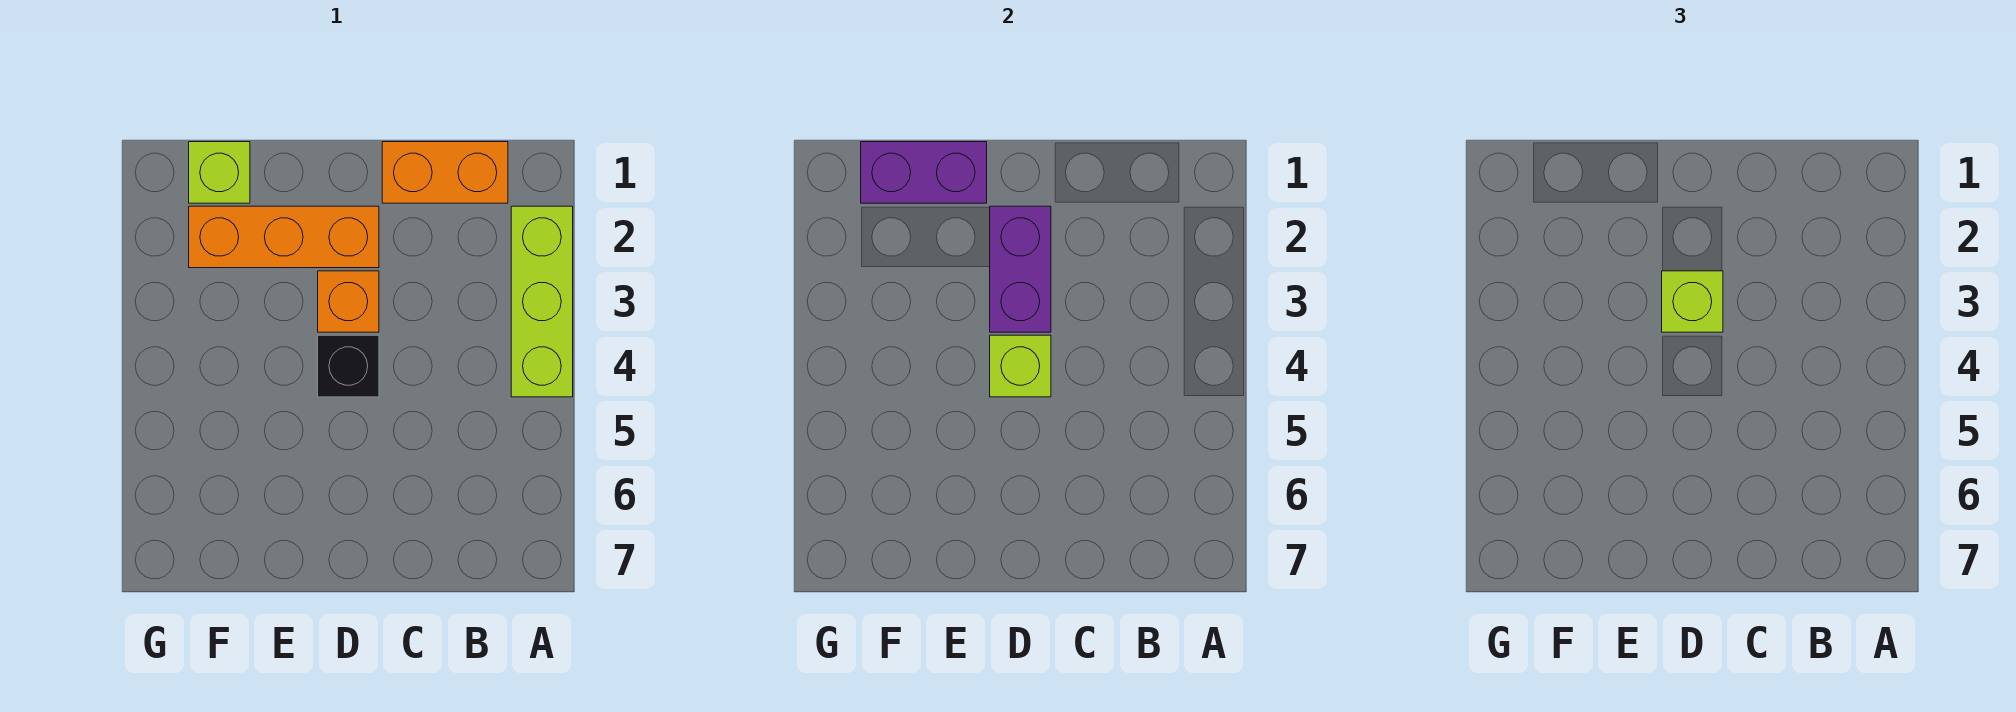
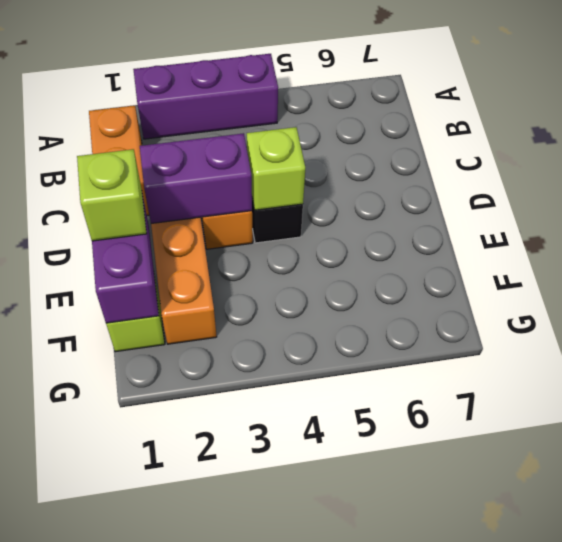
lime brick A2:A4 level 1 -> purple brick A2:A4 level 1
lime brick D3 level 3 -> lime brick E1 level 3

